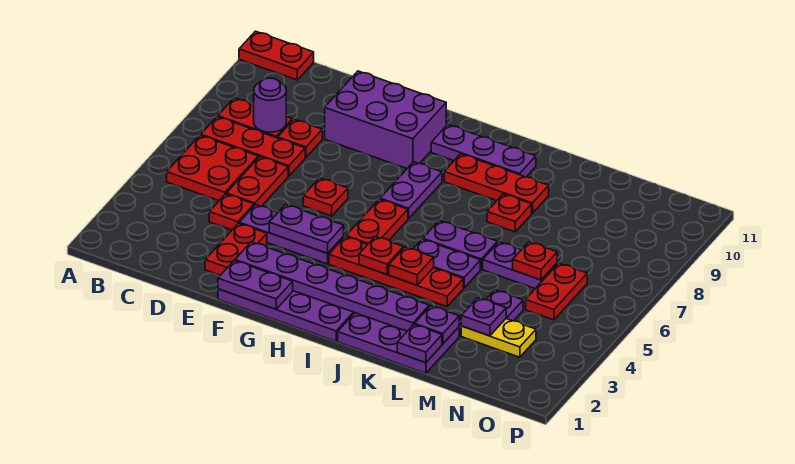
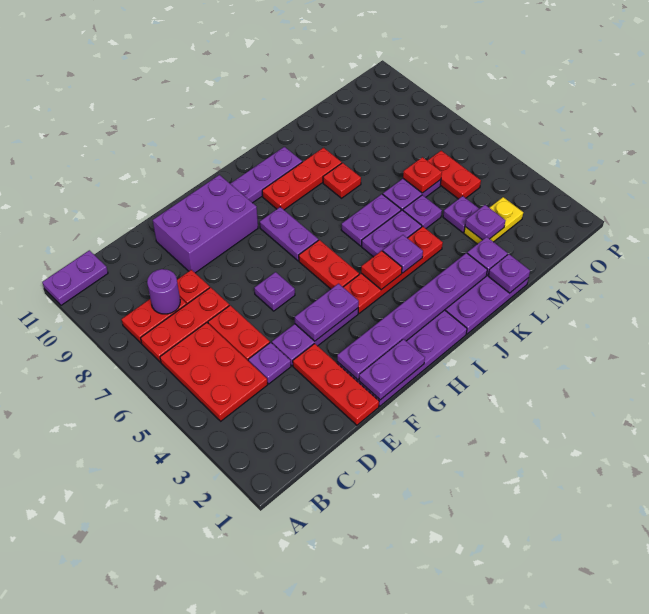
red plate A11:B11 level 1 -> purple plate A11:B11 level 1
red plate B5:C6 level 1 -> red plate B4:C6 level 1
red plate D4 level 1 -> purple plate D4 level 1
red plate E2:E3 level 1 -> red plate E1:E3 level 1
red plate F6 level 1 -> purple plate F6 level 1
red plate J4 level 2 -> purple plate J4 level 2
none -> purple plate L5 level 1

